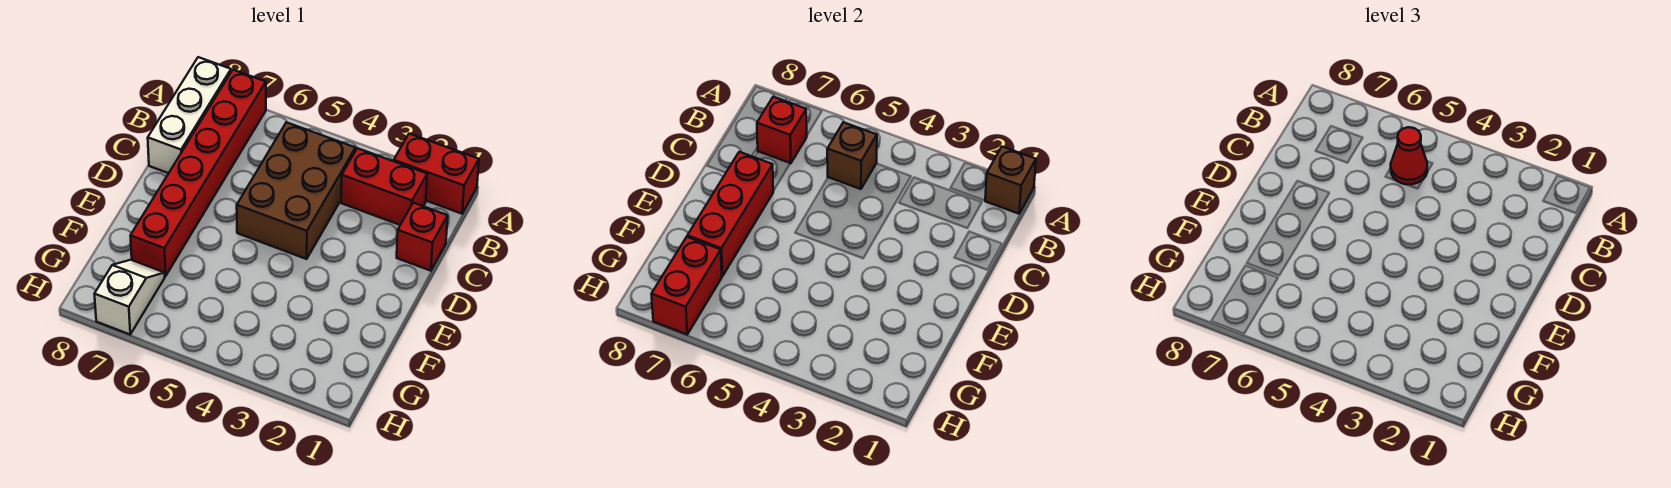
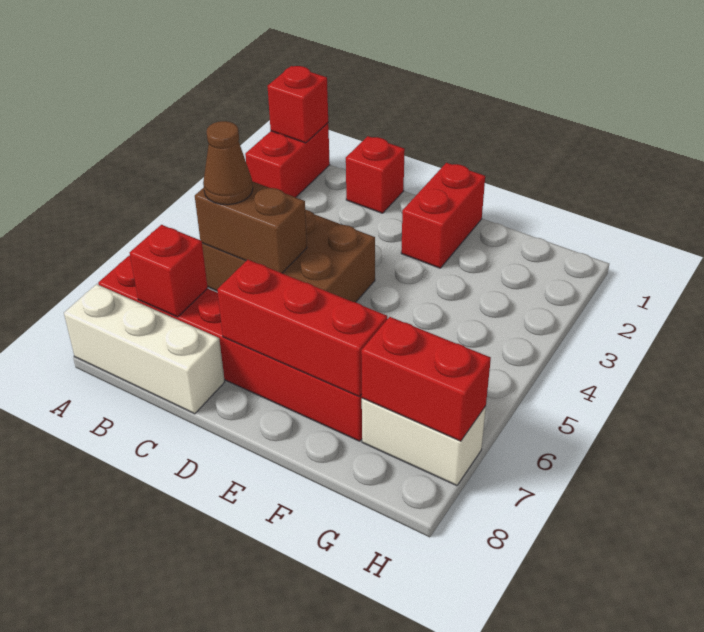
brown brick A1 level 2 -> red brick A1 level 2
red brick B2:B3 level 1 -> red brick E1:E2 level 1
brown brick B5 level 2 -> brown brick B5:C5 level 2
red cone B5 level 3 -> brown cone B5 level 3
white slope G7:H7 level 1 top H -> white brick G7:H7 level 1

